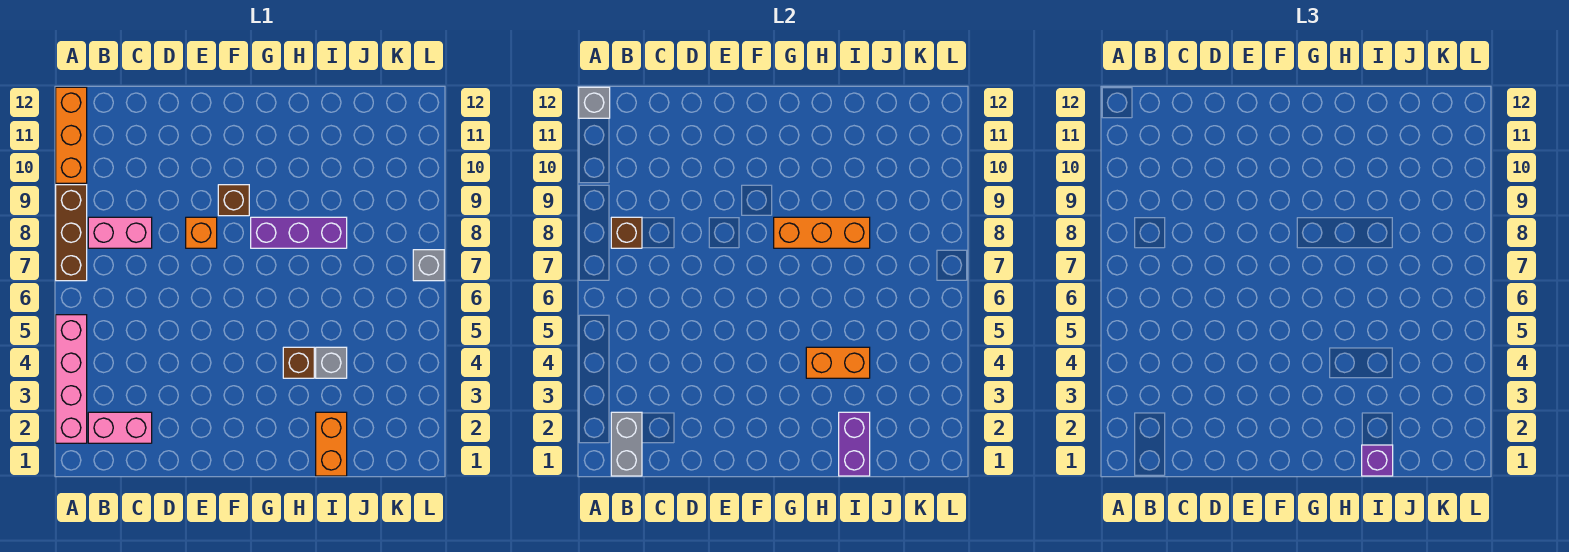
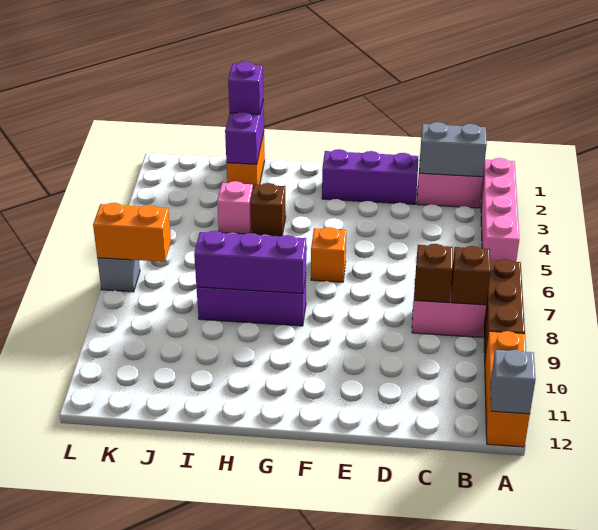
grey brick B1:B2 level 2 -> grey brick B2:C2 level 2
none -> purple brick D2:F2 level 1
orange brick E8 level 1 -> orange brick F6 level 1
brown brick F9 level 1 -> brown brick C8 level 2
orange brick G8:I8 level 2 -> purple brick G8:I8 level 2
orange brick H4:I4 level 2 -> orange brick K7:L7 level 2
grey brick I4 level 1 -> pink brick I4 level 1

